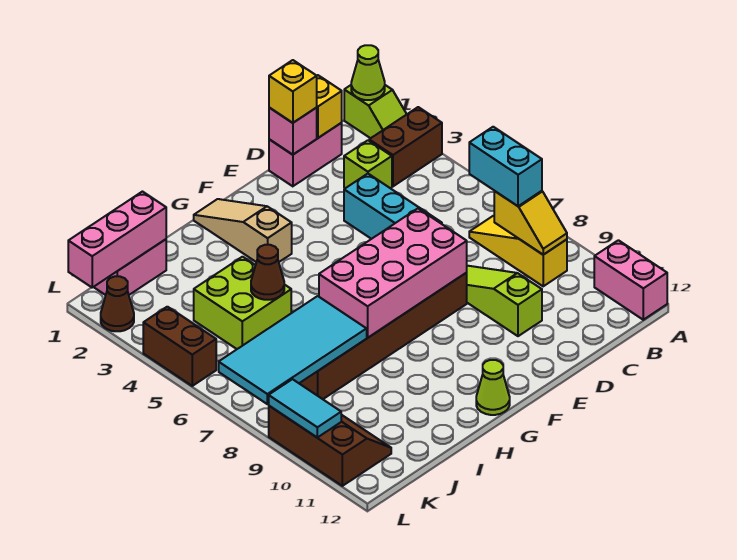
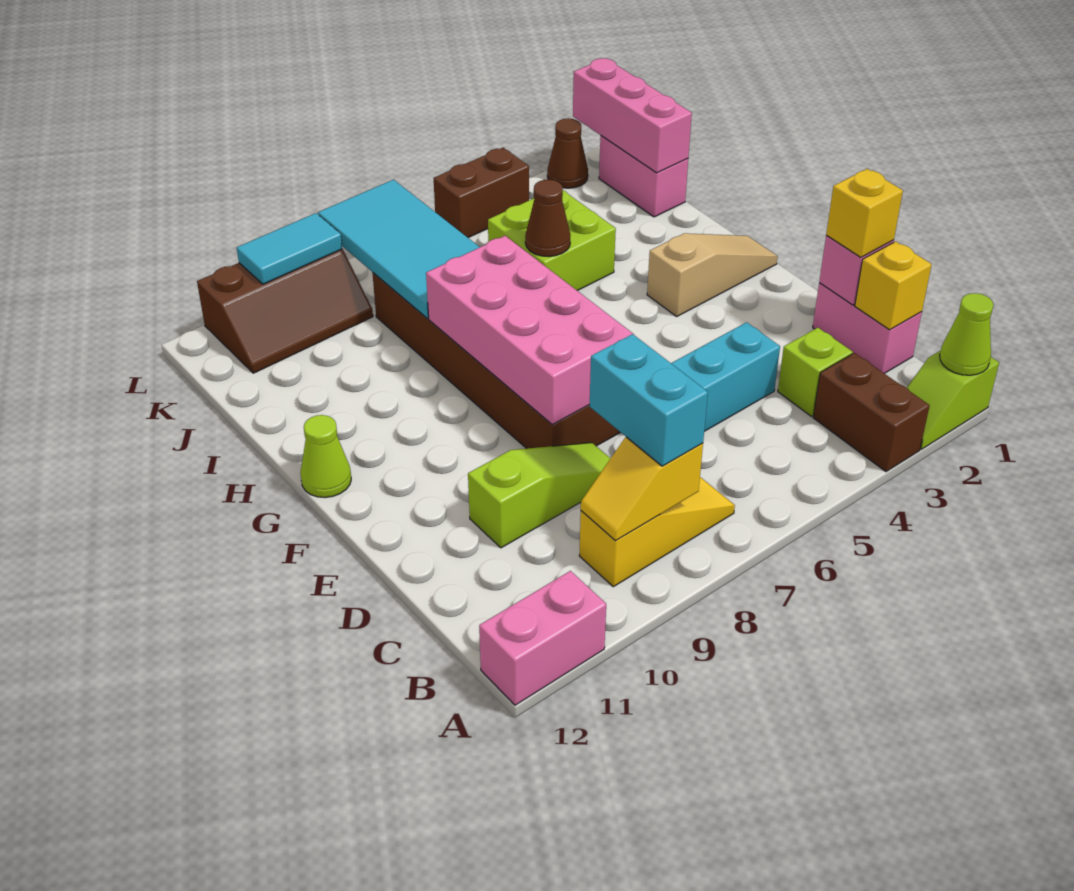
cyan brick B7:B8 level 3 -> cyan brick B8:C8 level 3

